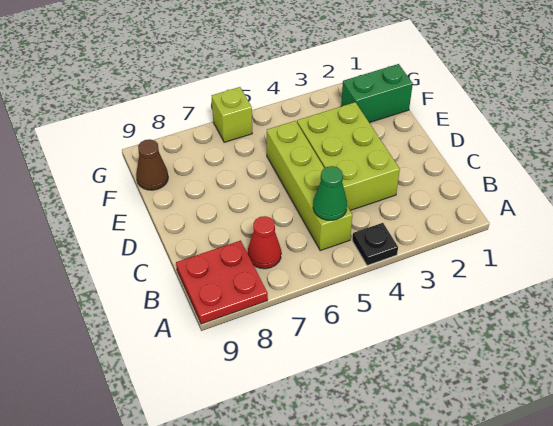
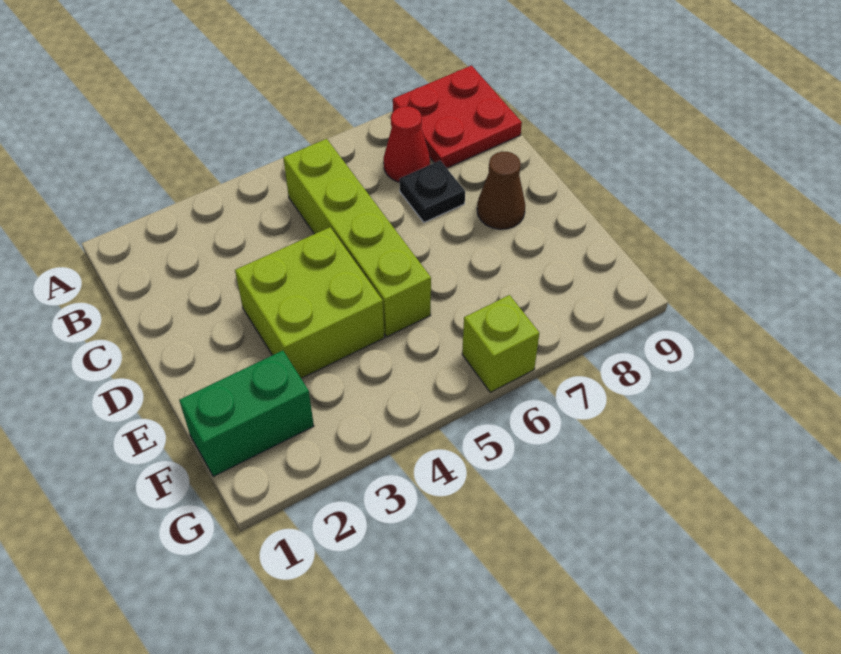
black plate A4 level 1 -> black plate C7 level 1
green cone B5 level 2 -> none
lime brick C3:E4 level 1 -> lime brick D3:E4 level 1
brown cone F9 level 1 -> brown cone D8 level 1

